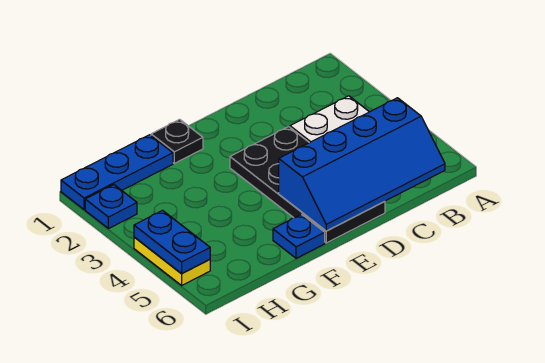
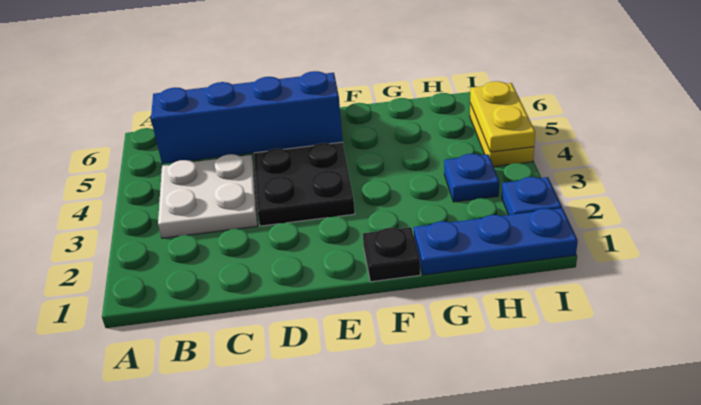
blue plate F6 level 1 -> blue plate H3 level 1
blue plate I4:I5 level 2 -> yellow plate I4:I5 level 2

